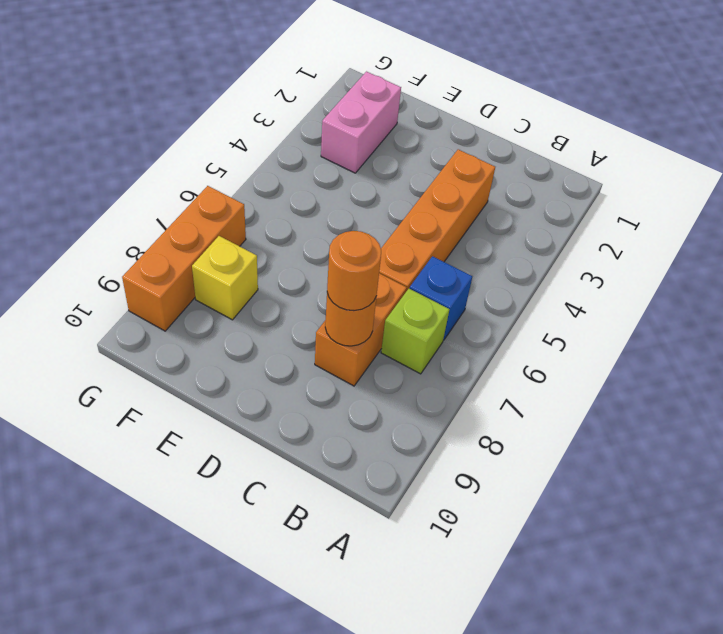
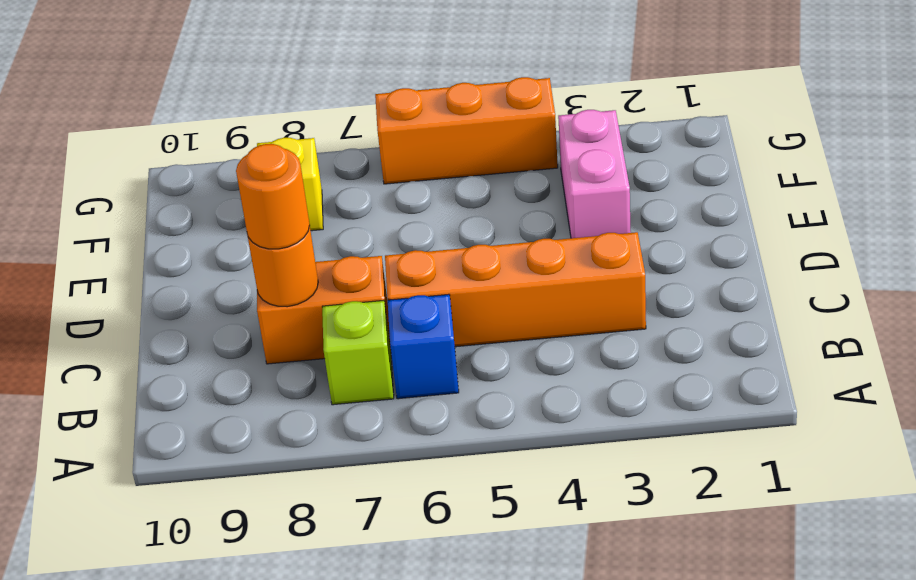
pink brick F2:F3 level 1 -> pink brick E3:F3 level 1
orange brick G7:G9 level 1 -> orange brick G4:G6 level 1

